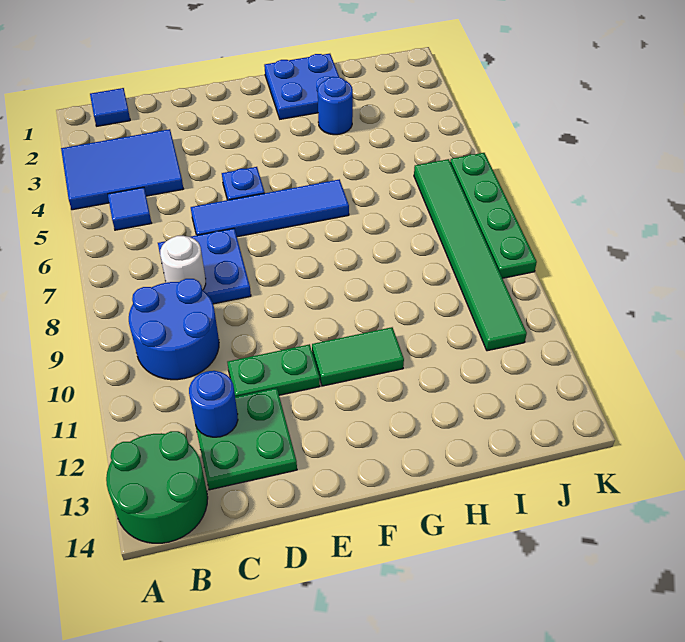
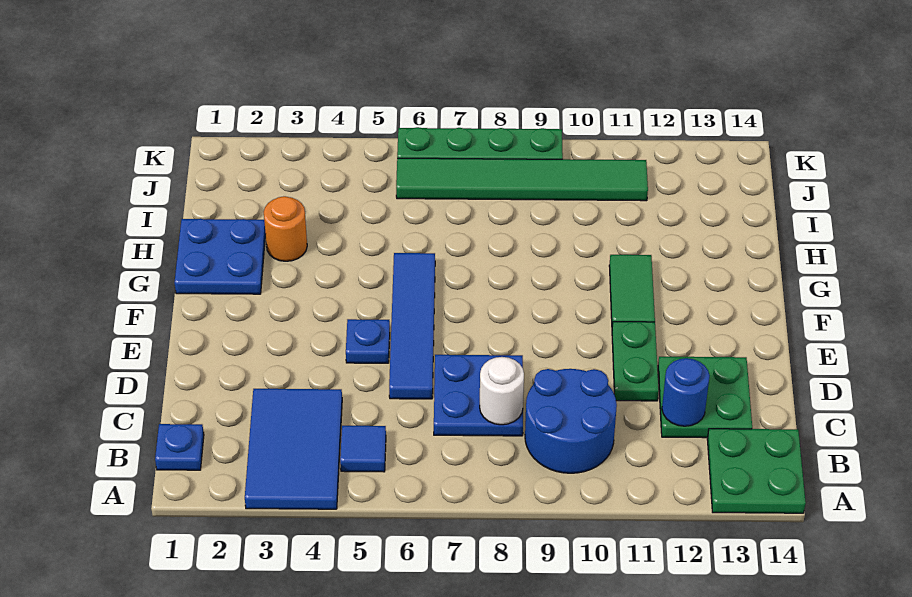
green round brick A13:B14 level 1 -> green plate A13:B14 level 1
blue tile B1 level 1 -> blue plate B1 level 1
blue round brick H3 level 1 -> orange round brick H3 level 1

